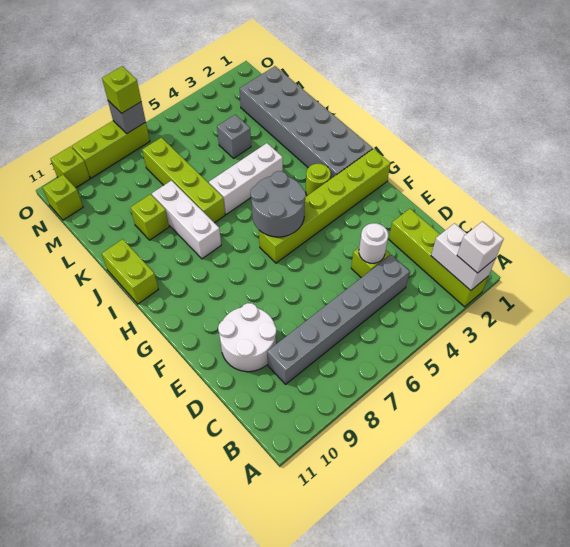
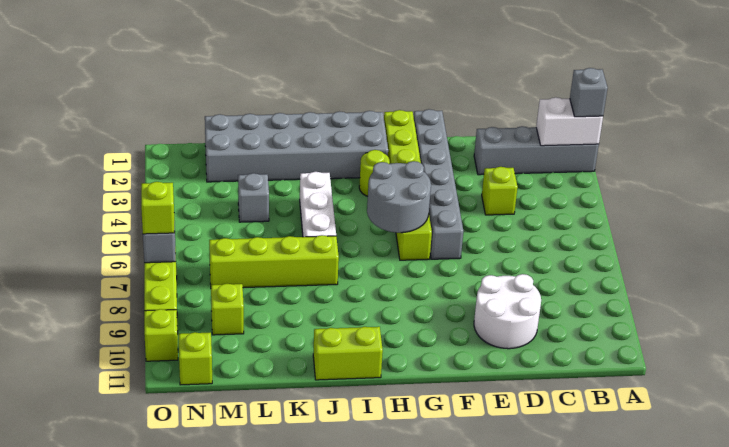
lime brick A2:D2 level 1 -> grey brick A2:D2 level 1
white brick A2 level 3 -> grey brick A2 level 3
grey brick C4:C9 level 1 -> grey brick F1:F6 level 1
white round brick D4 level 2 -> none
white brick I8:K8 level 1 -> none
lime brick K9 level 1 -> lime brick M9 level 1

